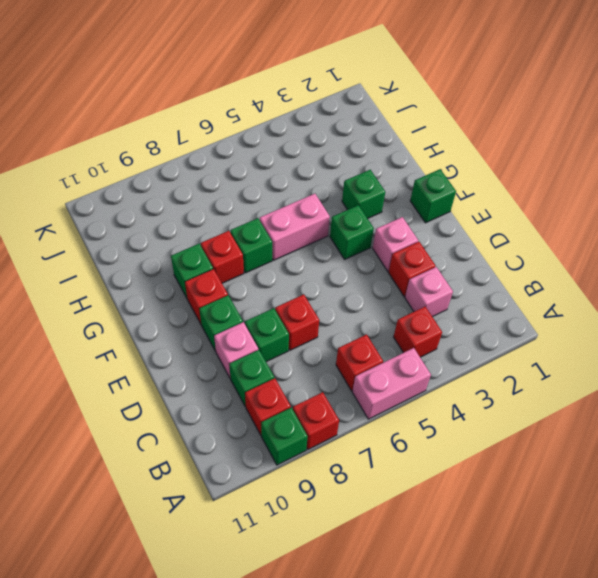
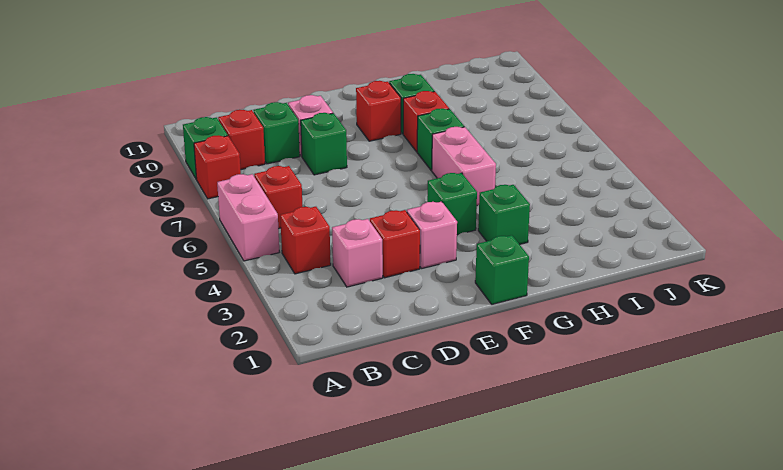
red brick D7 level 1 -> none
green brick E9 level 1 -> none

